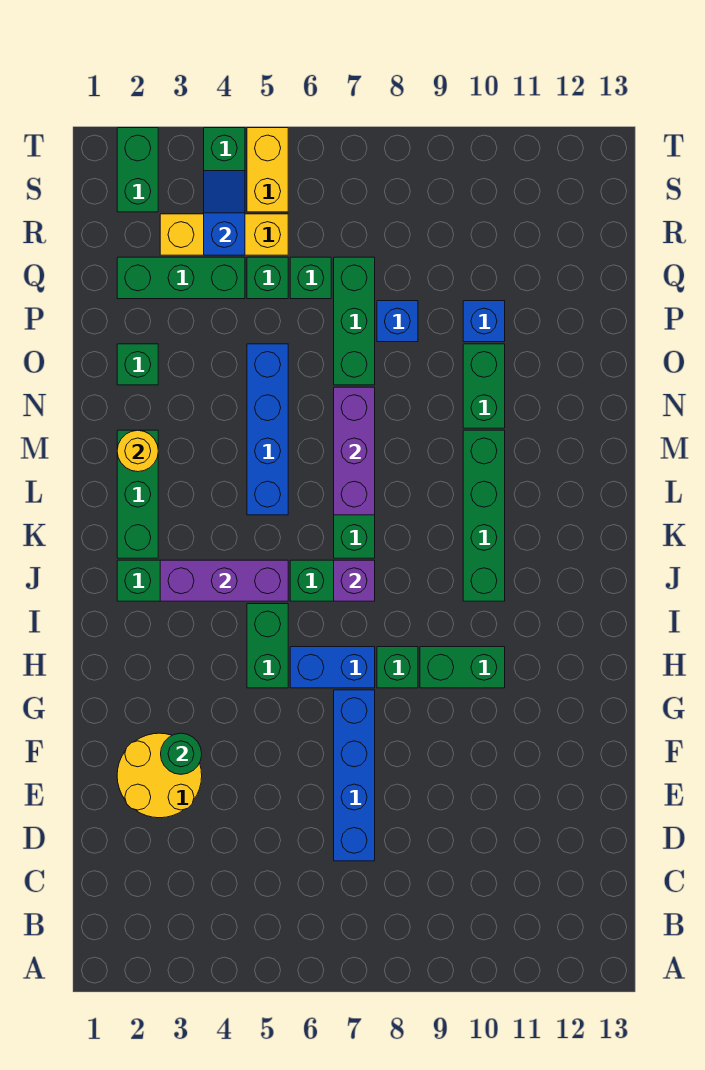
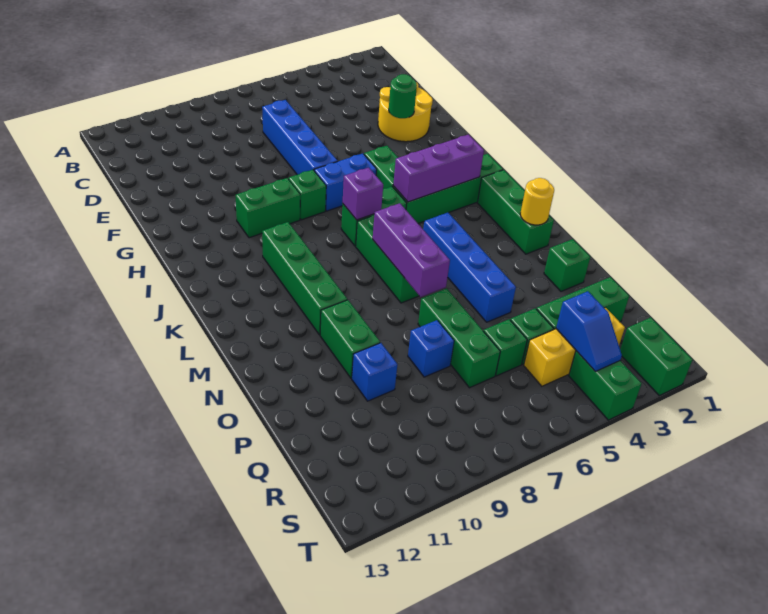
yellow brick S5:T5 level 1 -> none

